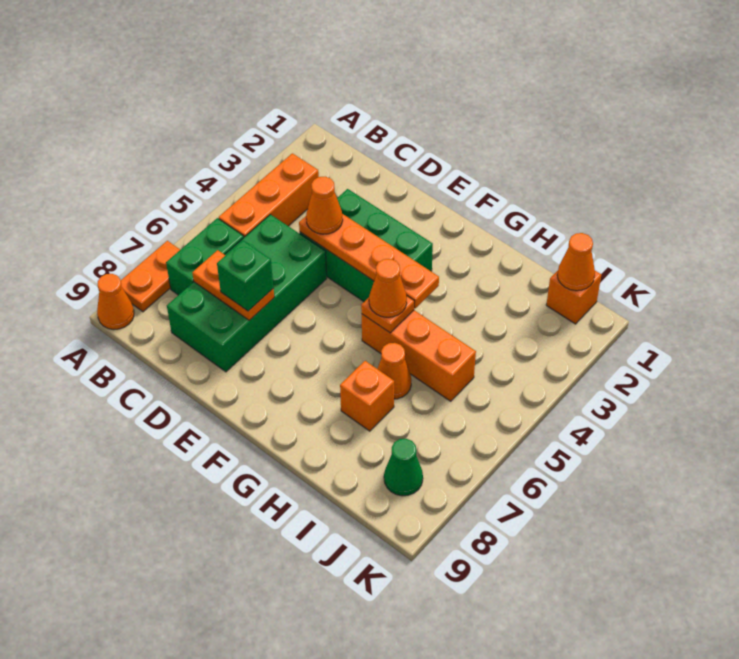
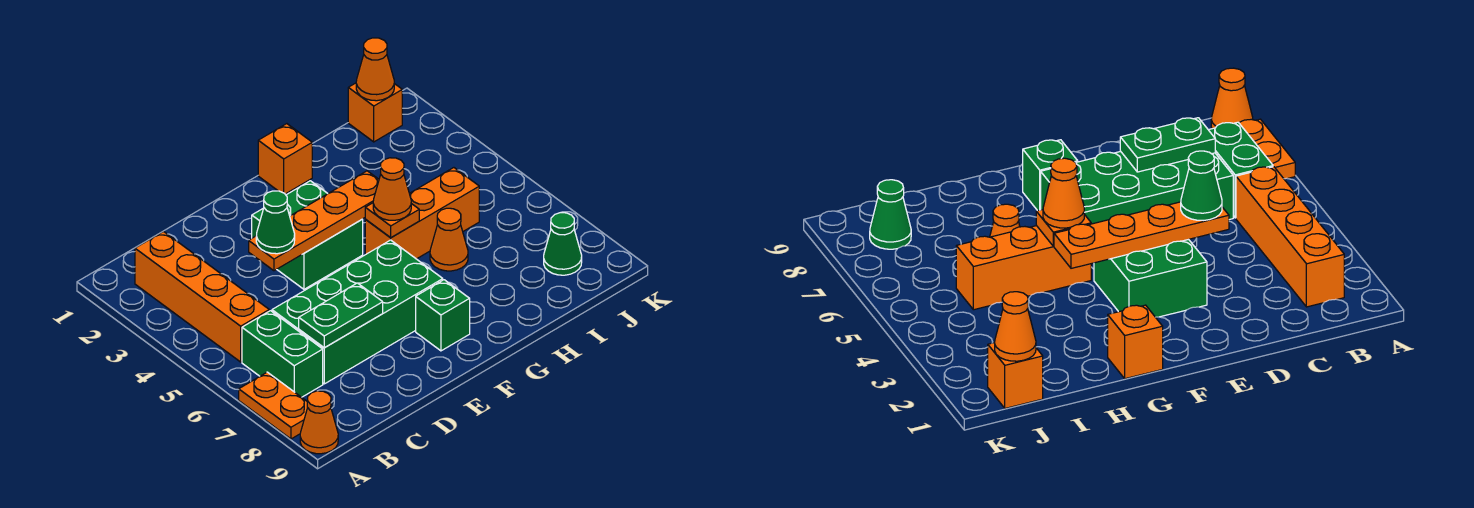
orange brick B3:B5 level 1 -> orange brick B2:B5 level 1
green brick C5:D8 level 1 -> green brick C6:F7 level 1
orange plate C7:D7 level 2 -> green plate C7:D7 level 2
green brick D3:F4 level 1 -> green brick E3:F4 level 1
orange cone D4 level 3 -> green cone D4 level 3
green brick D7 level 3 -> green brick F8 level 1
orange brick H7 level 1 -> orange brick G1 level 1

